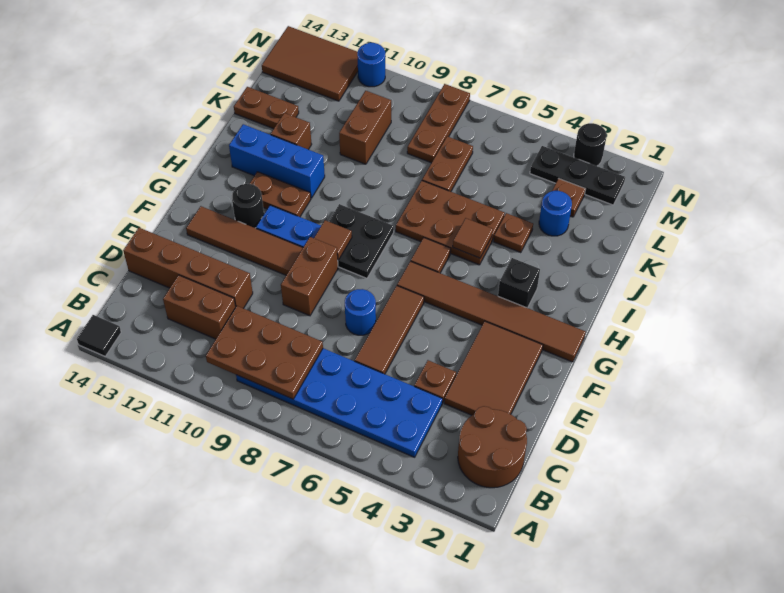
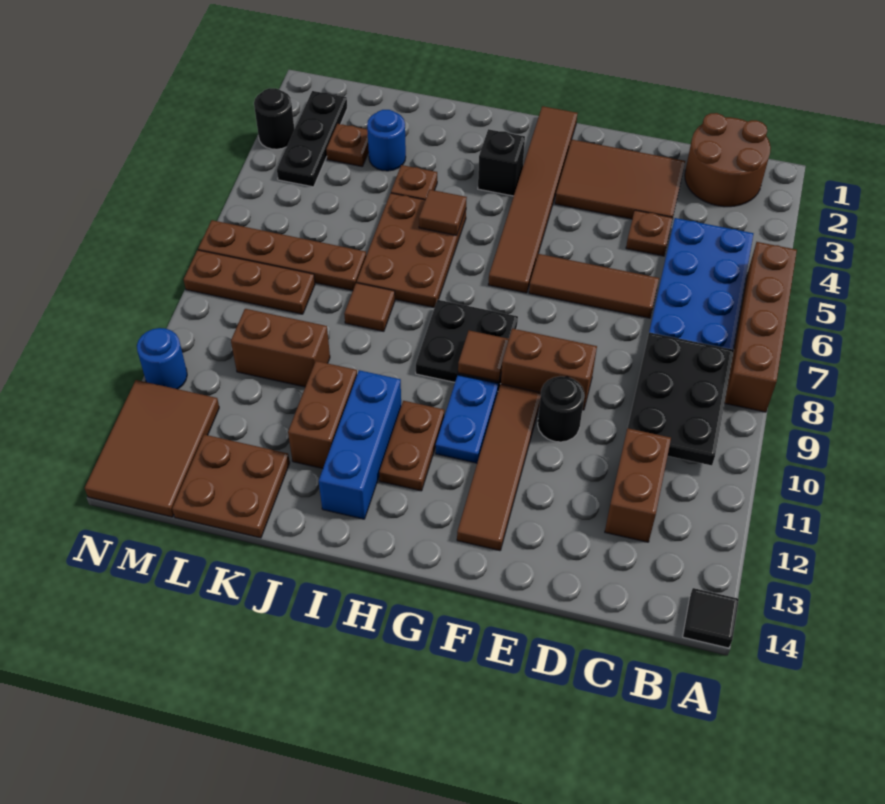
brown plate B8:C10 level 2 -> black plate B8:C10 level 2
brown brick D11:D14 level 1 -> brown brick A5:A8 level 1
blue round brick E7 level 1 -> none
black round brick G12 level 1 -> black round brick E10 level 1
brown tile H6 level 1 -> brown tile J8 level 1
brown brick J12 level 1 -> brown brick J11:J12 level 1
brown plate K7:L7 level 1 -> brown plate K7:N7 level 1
brown plate K13:K14 level 1 -> brown plate K13:L14 level 1

